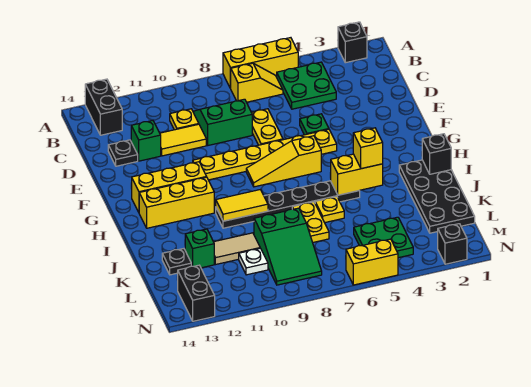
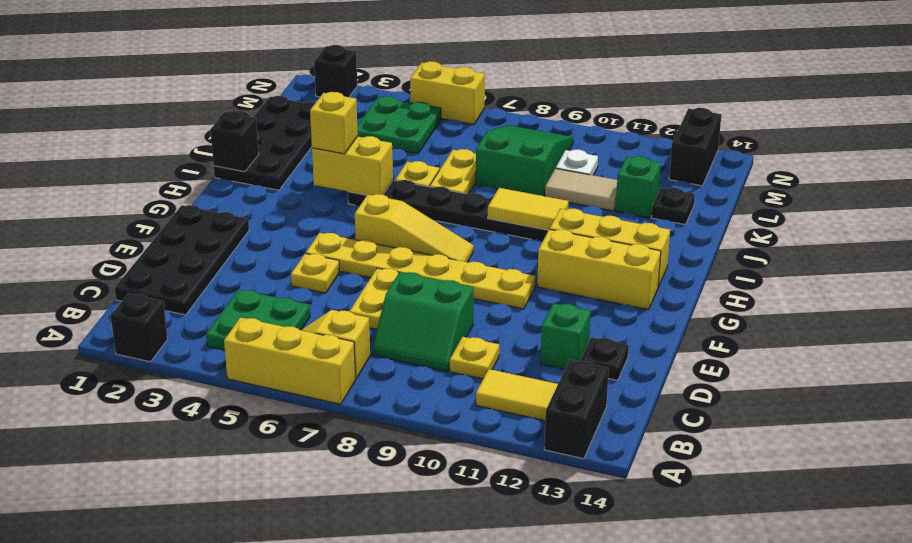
none -> black plate C1:F2 level 1
yellow tile D10:D11 level 1 -> yellow tile B11:B12 level 1
green plate E5 level 1 -> yellow plate E5 level 1

